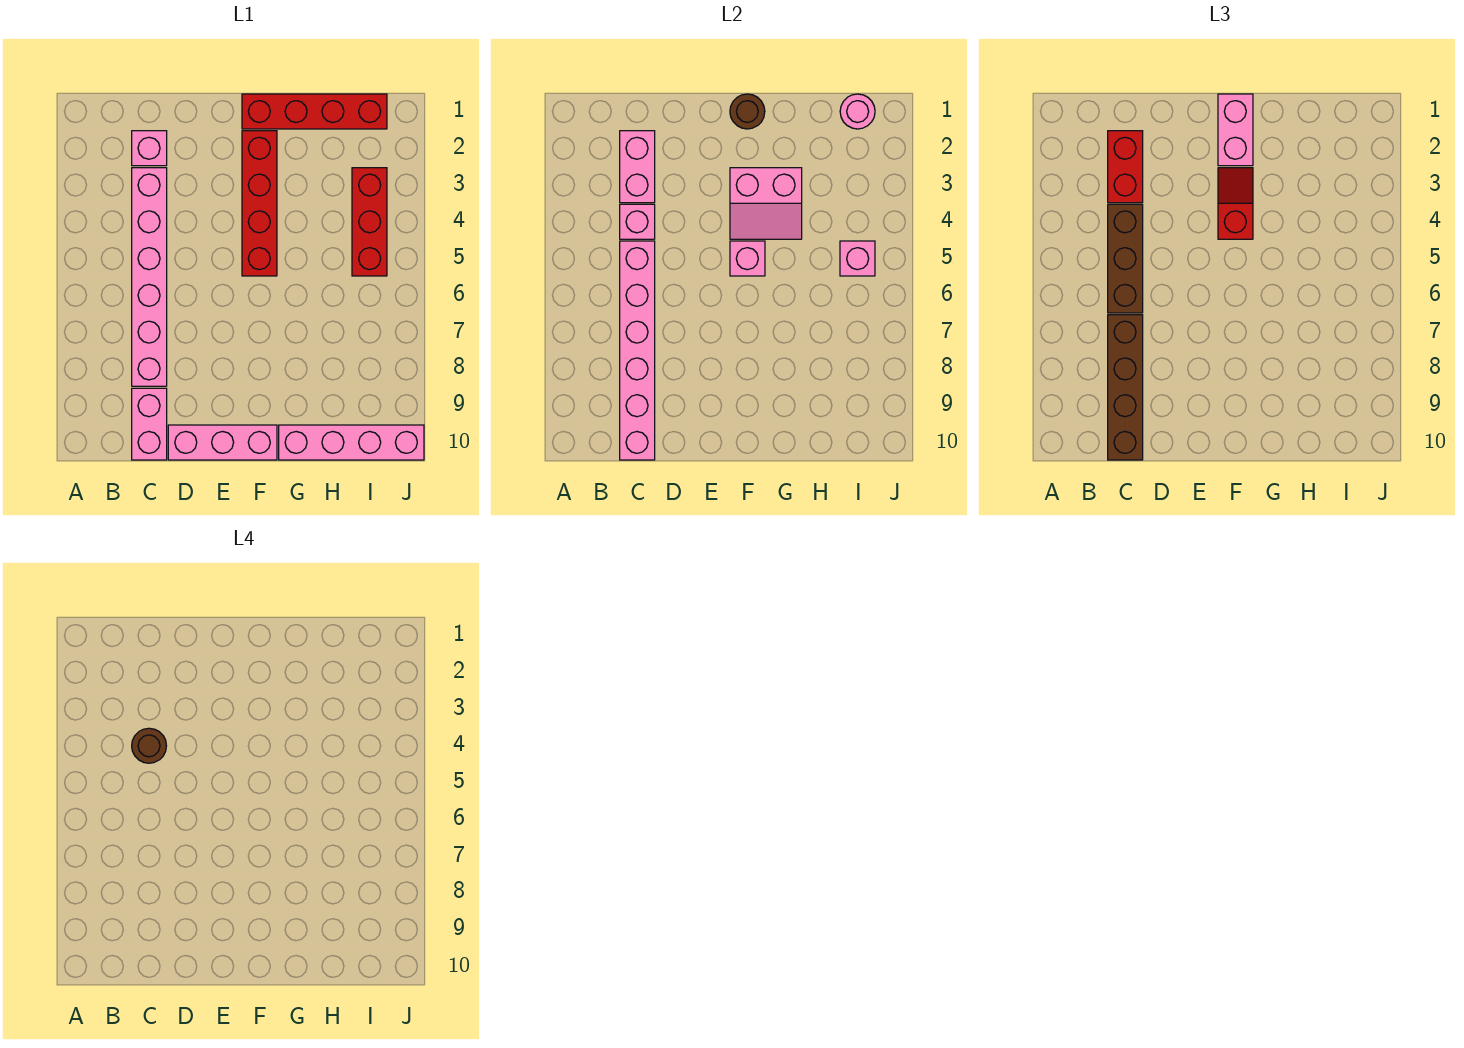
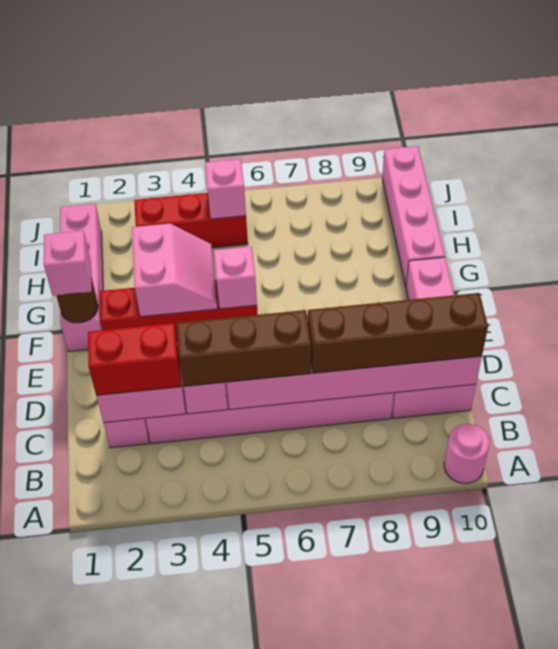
brown round brick C4 level 4 -> none
red brick F1:I1 level 1 -> pink brick F1:I1 level 1
pink brick F1:F2 level 3 -> pink brick F1 level 3
red slope F3:F4 level 3 top 4 -> none
pink round brick I1 level 2 -> pink round brick A10 level 1

